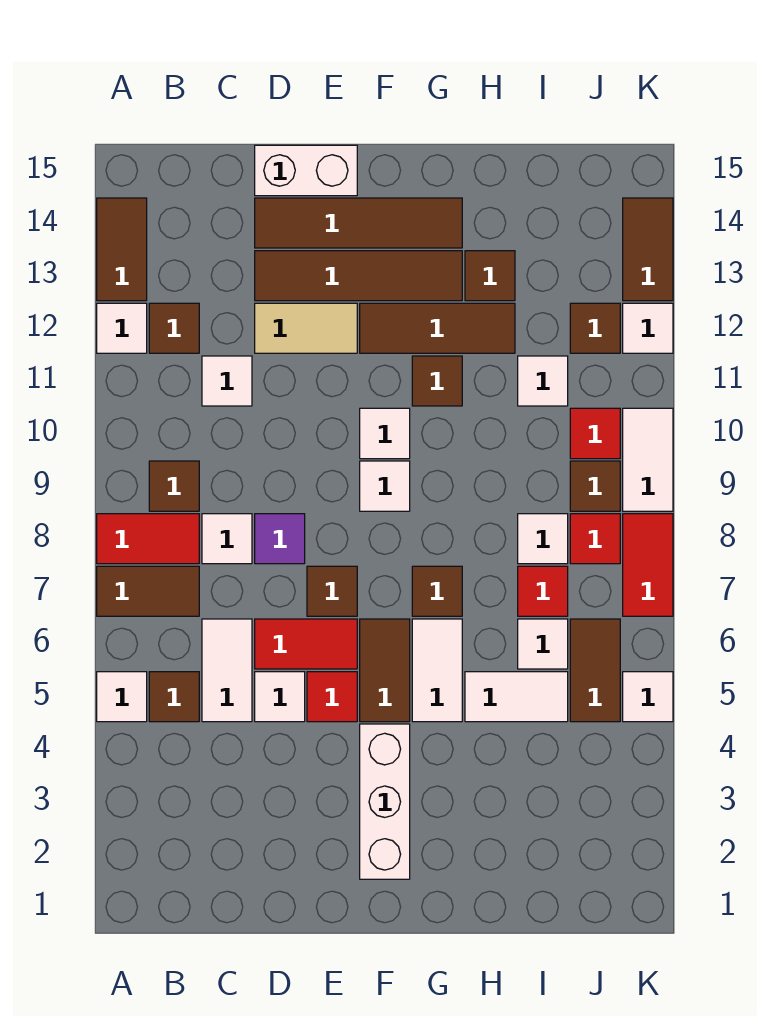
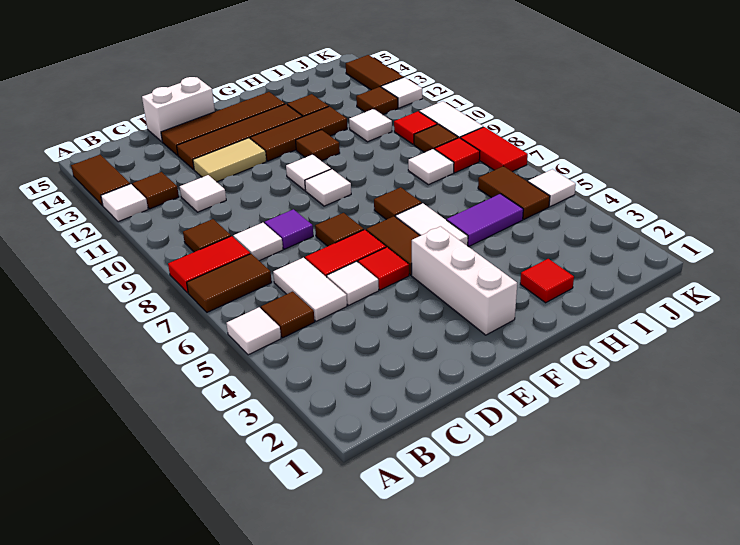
white tile H5:I5 level 1 -> purple tile H5:I5 level 1
white tile I6 level 1 -> none
red tile I7 level 1 -> red tile H2 level 1

